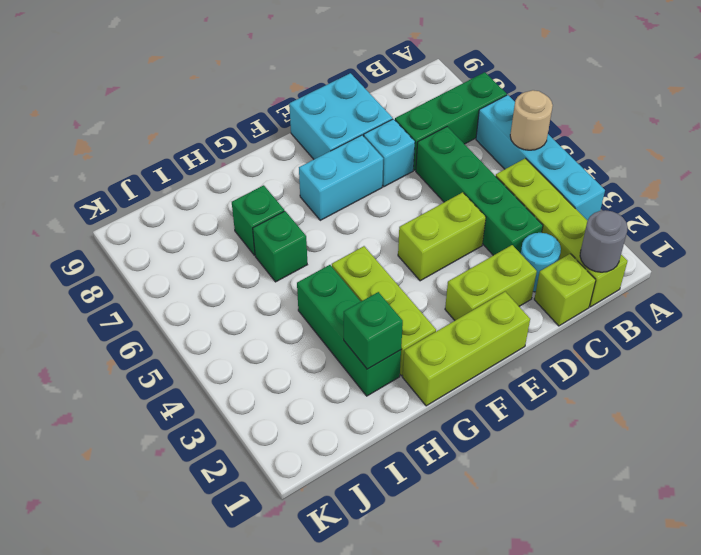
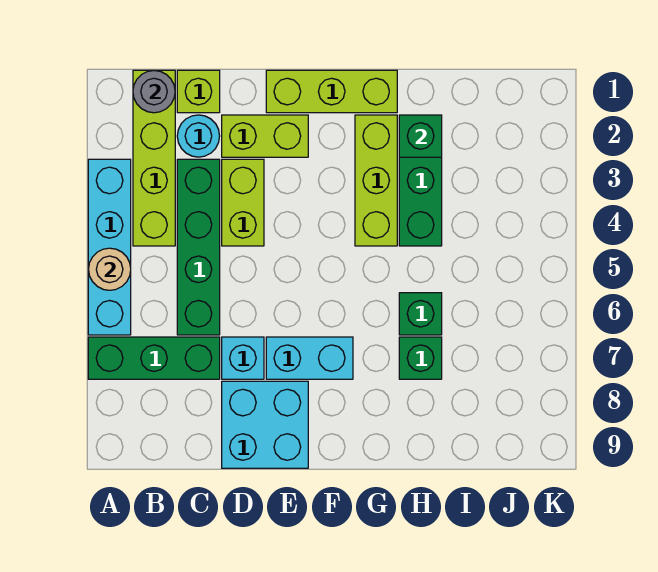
lime brick D4:E4 level 1 -> lime brick D3:D4 level 1

